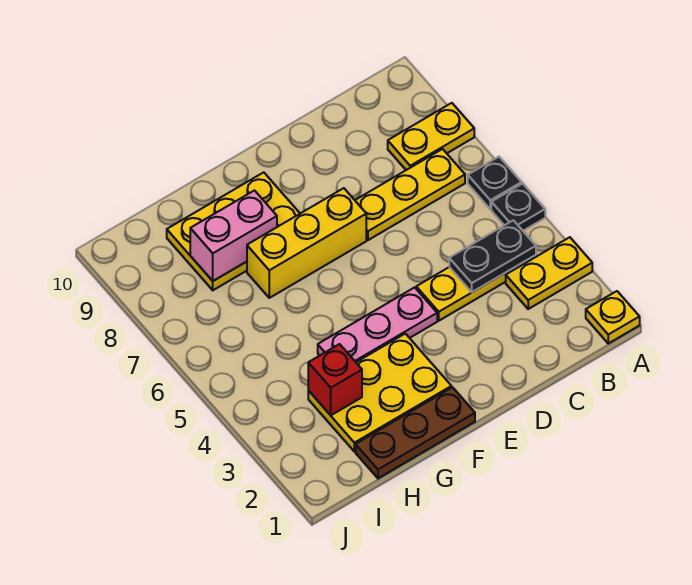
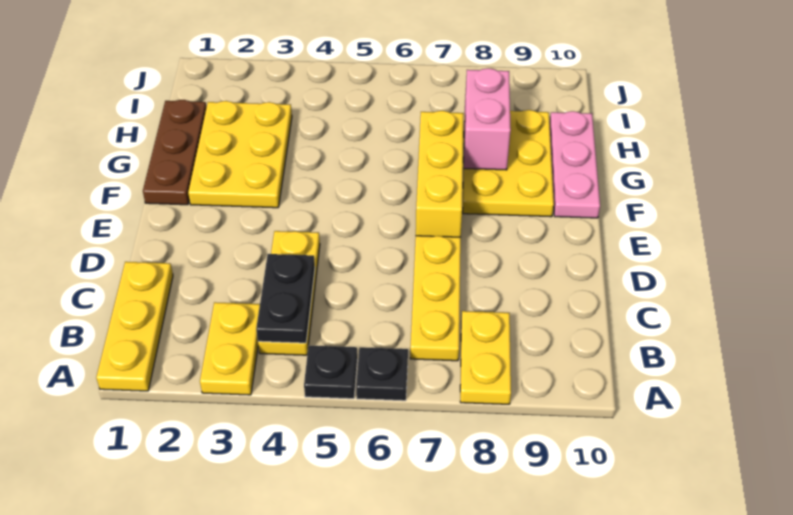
yellow plate A1 level 1 -> yellow plate A1:C1 level 1
pink plate E4:G4 level 1 -> pink plate F10:H10 level 1
red brick H3 level 2 -> none

